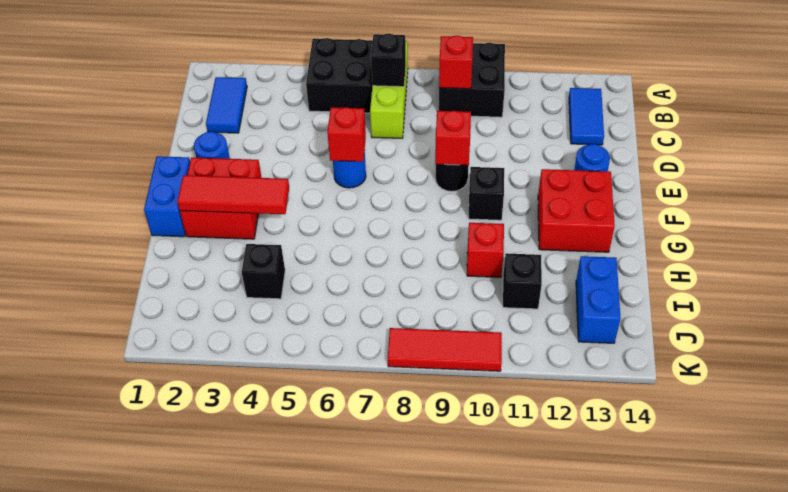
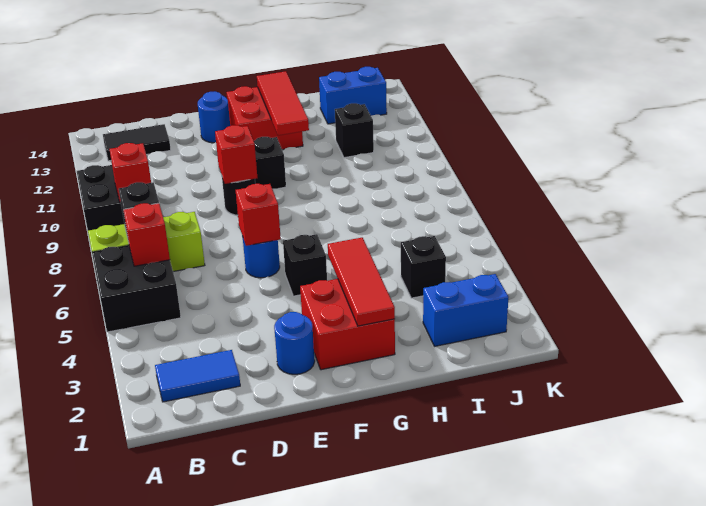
blue tile B13:C13 level 1 -> black tile B13:C13 level 1
blue brick F1:G1 level 1 -> blue brick I2:J2 level 1
none -> black brick F5 level 1
red brick H10 level 1 -> red brick B6 level 2
red tile K8:K10 level 1 -> red tile G11:G13 level 2

